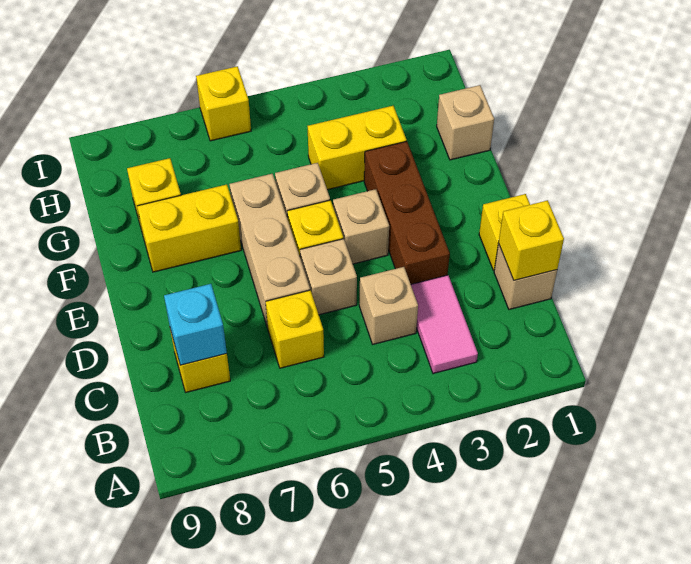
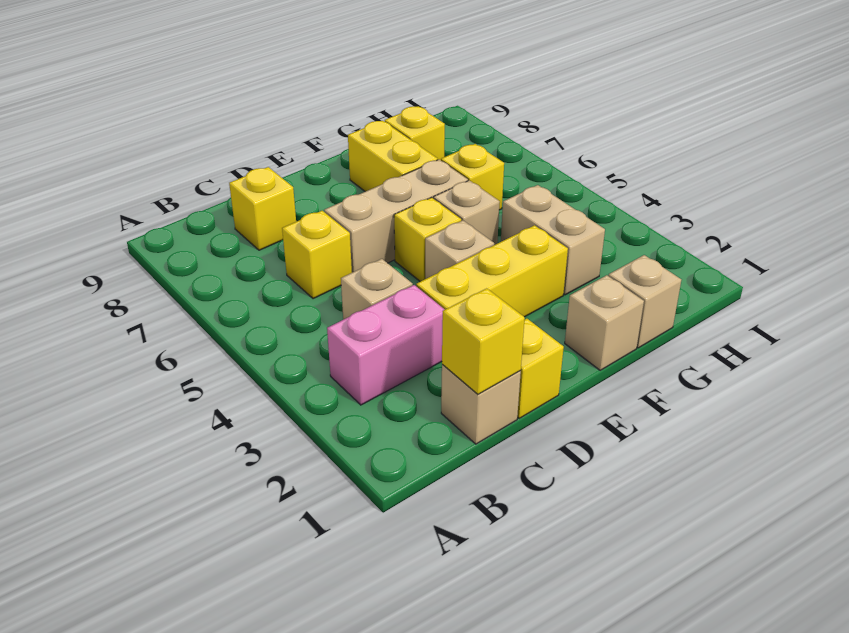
pink tile B3:C3 level 1 -> pink brick B3:C3 level 1
cyan brick C8 level 2 -> none
brown brick D3:F3 level 1 -> yellow brick D3:F3 level 1
tan brick D5 level 1 -> tan brick F1 level 1
yellow brick G3:G4 level 1 -> tan brick G3:G4 level 1
yellow brick I6 level 1 -> yellow brick G6 level 1

